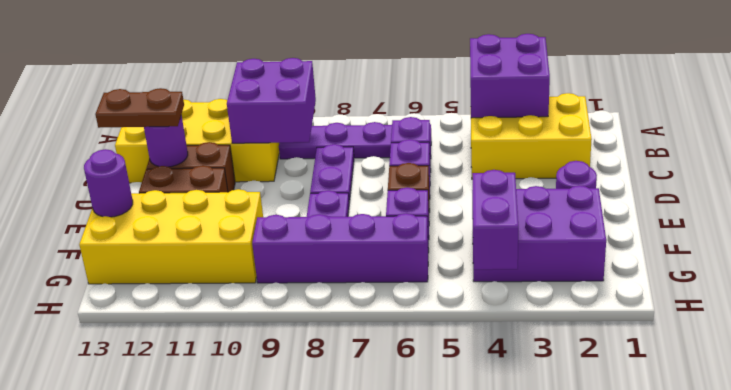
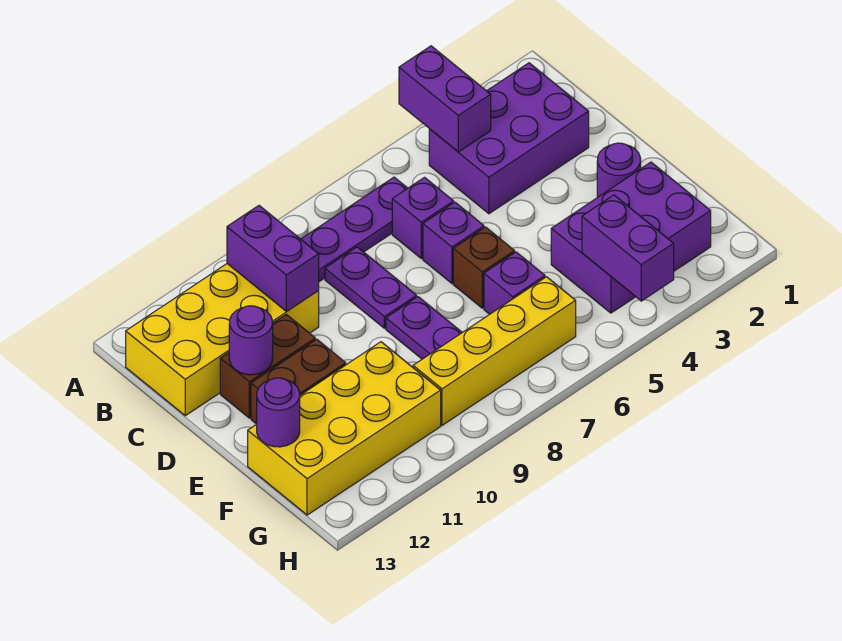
purple brick A3:B4 level 2 -> purple brick A4:B4 level 2
yellow brick B2:C4 level 1 -> purple brick B2:C4 level 1
purple brick B9:C10 level 2 -> purple brick B10:C10 level 2
brown plate D12:D13 level 3 -> none
purple brick G6:G9 level 1 -> yellow brick G6:G9 level 1

